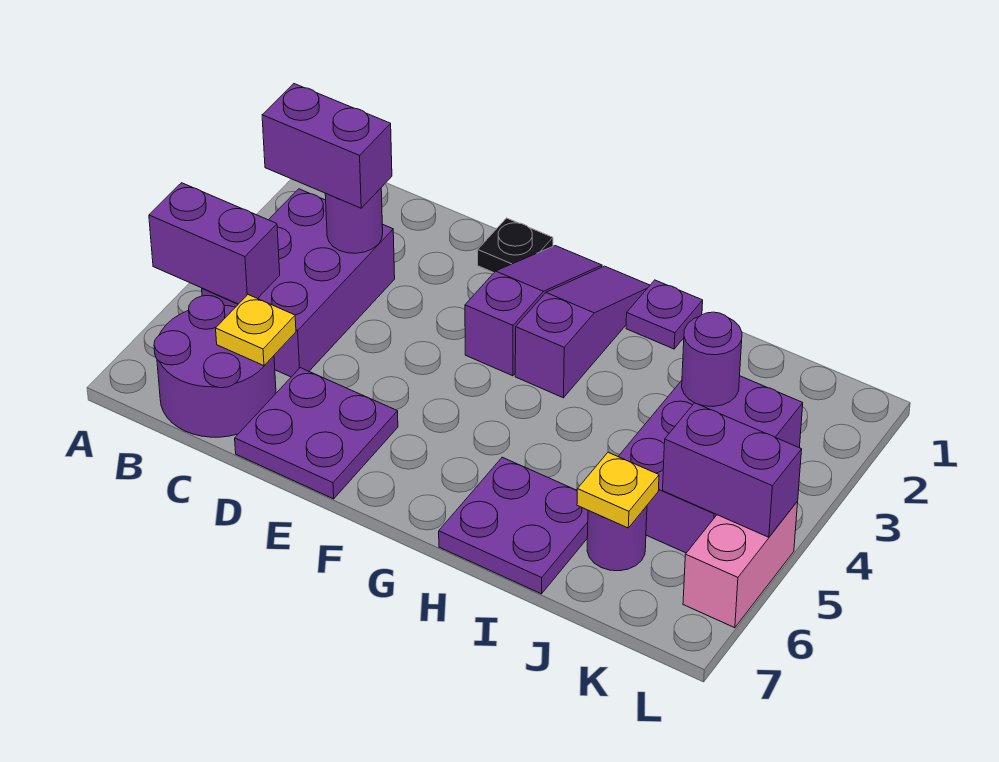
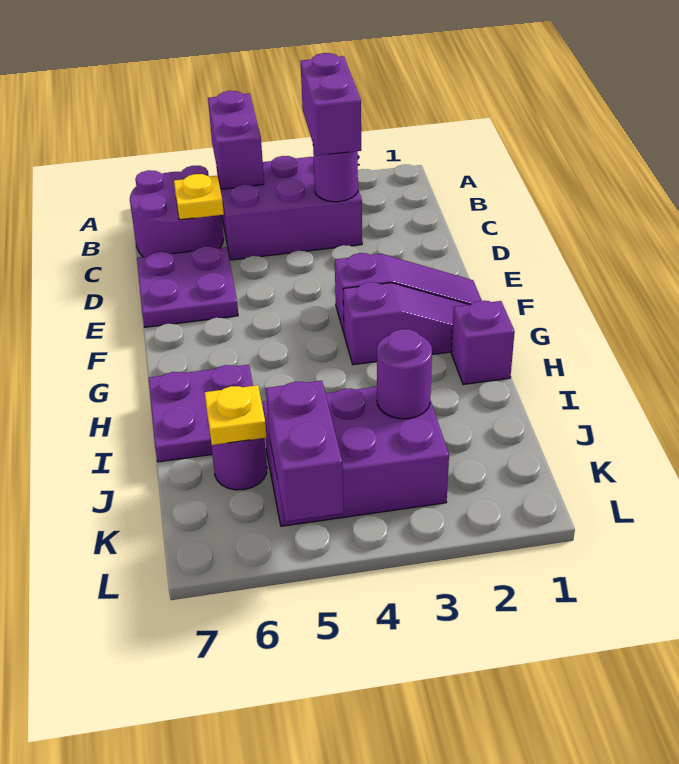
black plate E1 level 1 -> none
purple plate H1 level 1 -> purple brick H1 level 1
pink brick L5:L6 level 1 -> none

